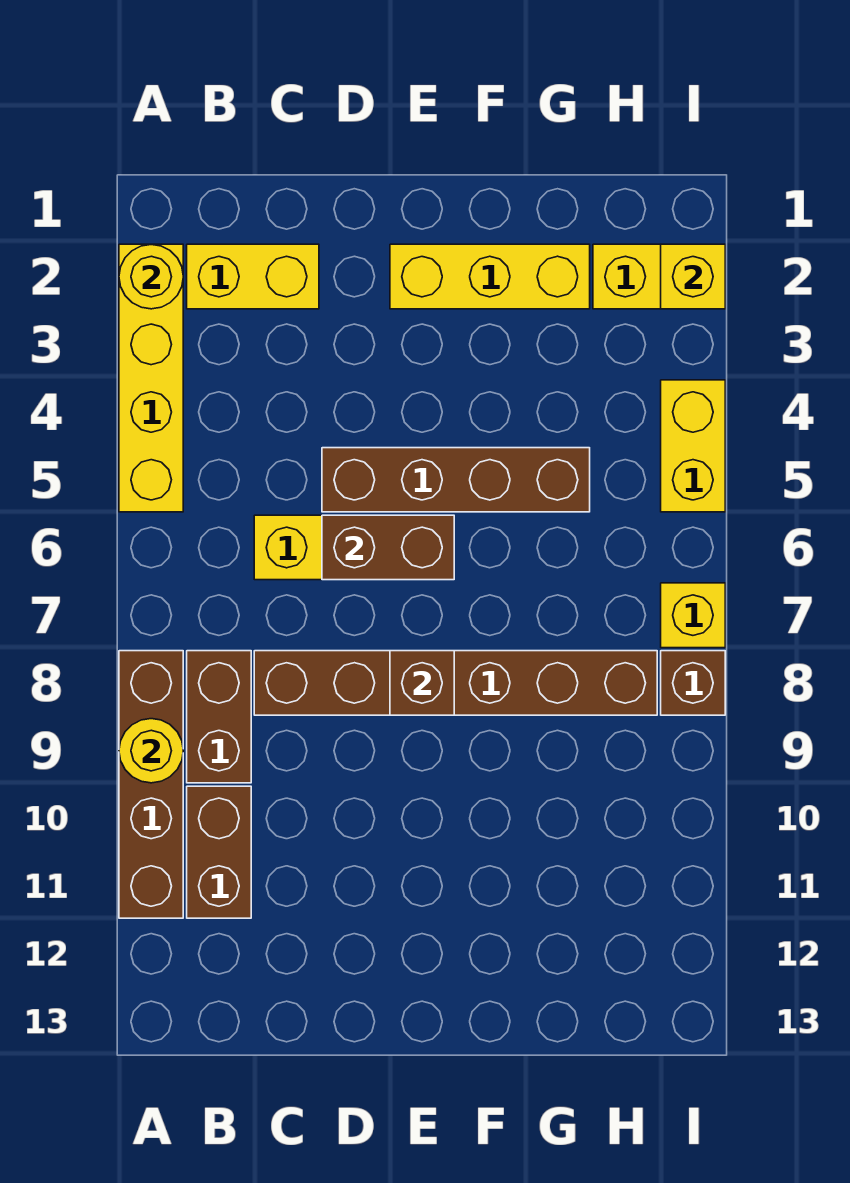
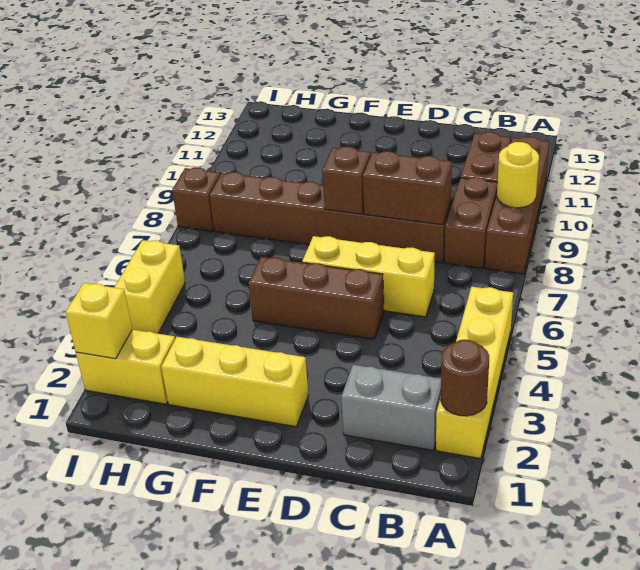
yellow round brick A2 level 2 -> brown round brick A2 level 2
yellow brick B2:C2 level 1 -> grey brick B2:C2 level 1
brown brick D5:G5 level 1 -> brown brick D5:F5 level 1
brown brick D6:E6 level 2 -> brown brick C8:D8 level 2
yellow brick I7 level 1 -> none

